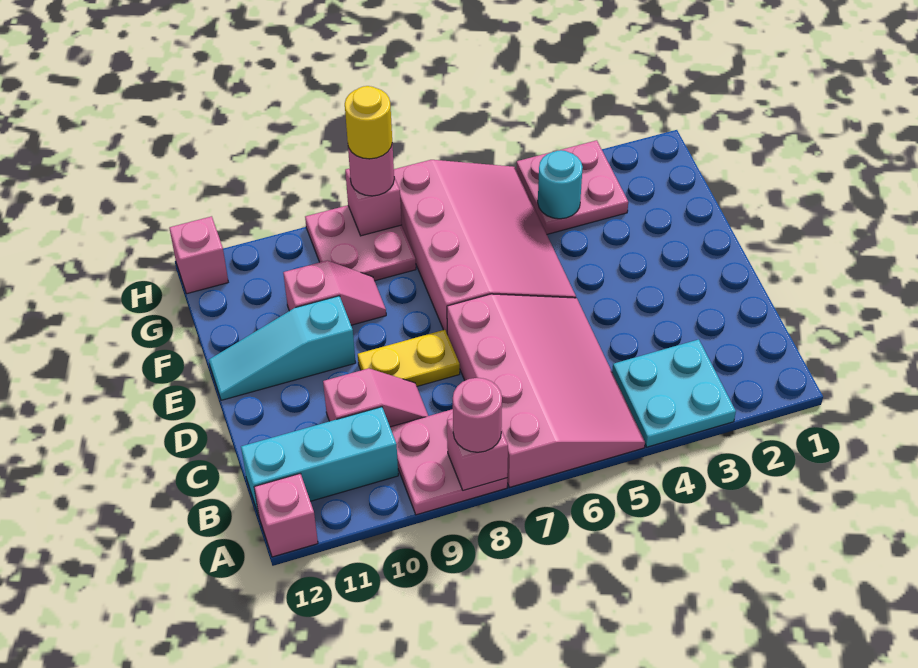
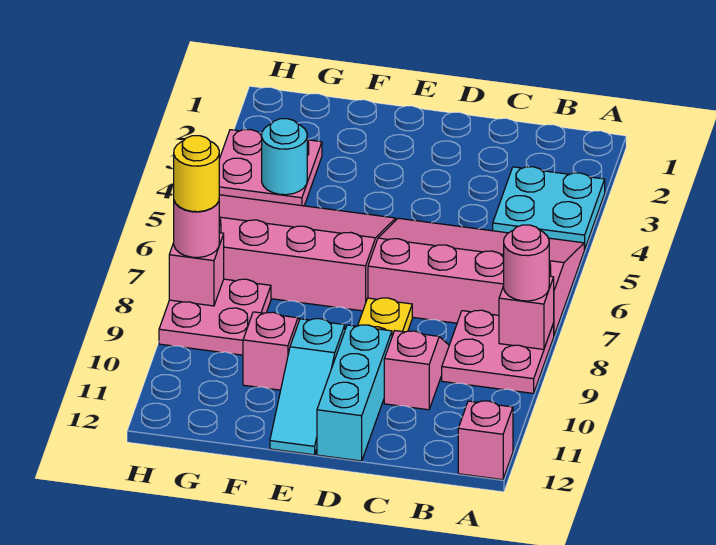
cyan brick B10:B12 level 1 -> cyan brick D10:D12 level 1
pink brick H12 level 1 -> none

